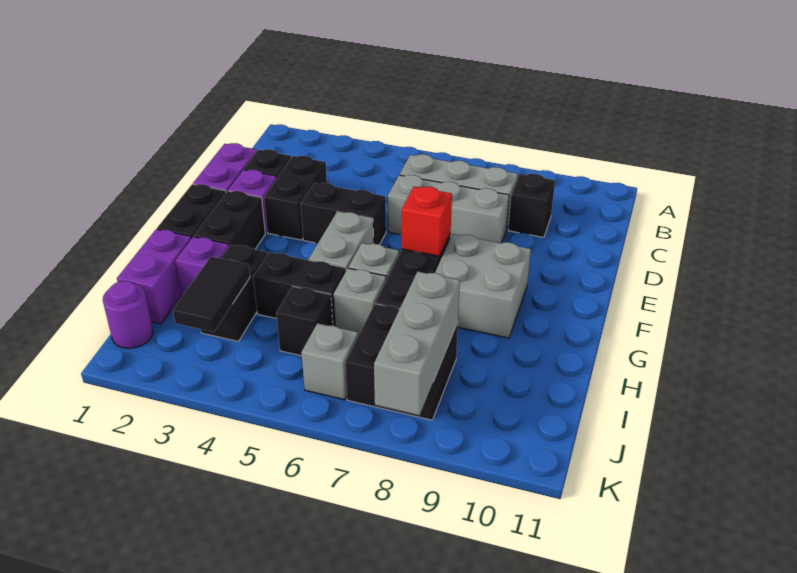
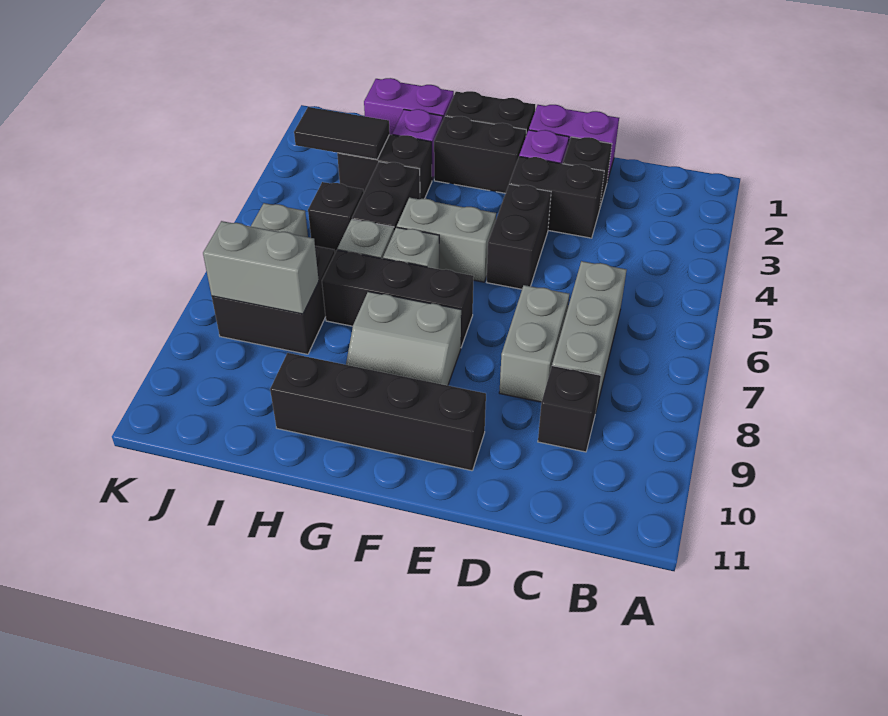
grey brick D6:D8 level 1 -> grey brick D7:D8 level 1
none -> black brick E10:H10 level 1
red brick F7 level 2 -> none
grey brick F8:G9 level 1 -> grey slope F8:G9 level 1 top 8
grey brick I8:K8 level 2 -> grey brick I8:J8 level 2
purple round brick J1 level 1 -> none

